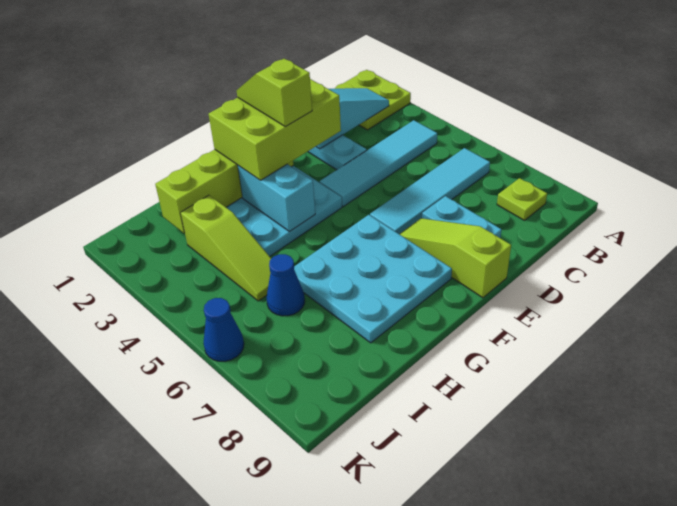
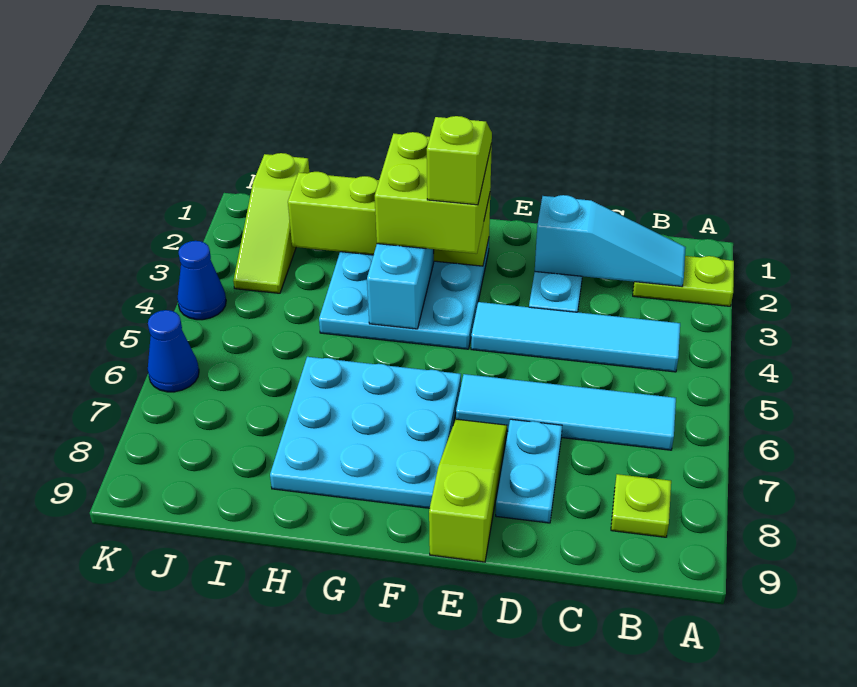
lime plate A1:B2 level 1 -> lime plate A2:B2 level 1
lime brick E2:G3 level 3 -> lime brick F2:G3 level 3
lime slope I3:I5 level 1 top 3 -> lime slope J1:J3 level 1 top 1
blue cone I6 level 1 -> blue cone K4 level 1

